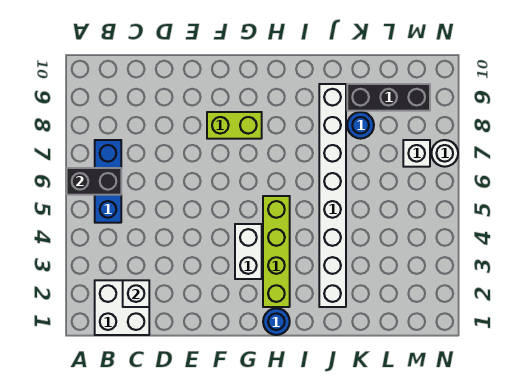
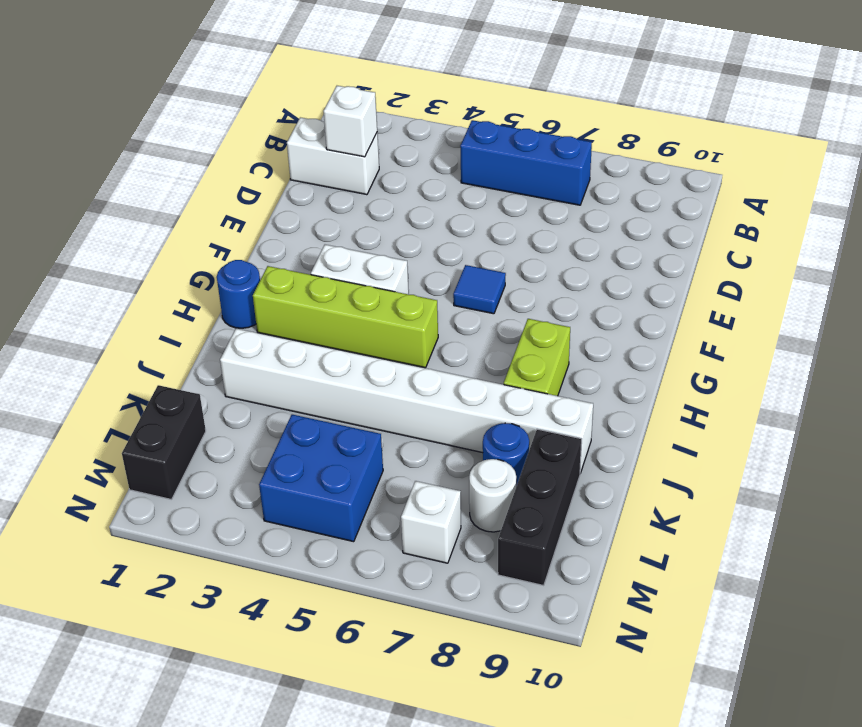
black brick A6:B6 level 2 -> black brick L1:M1 level 1
white brick B1:C2 level 1 -> white brick C1:C2 level 1
none -> blue tile F6 level 1
lime brick F8:G8 level 1 -> lime brick H8:I8 level 1
none -> blue brick L4:M5 level 1
white round brick N7 level 1 -> white round brick L8 level 1

